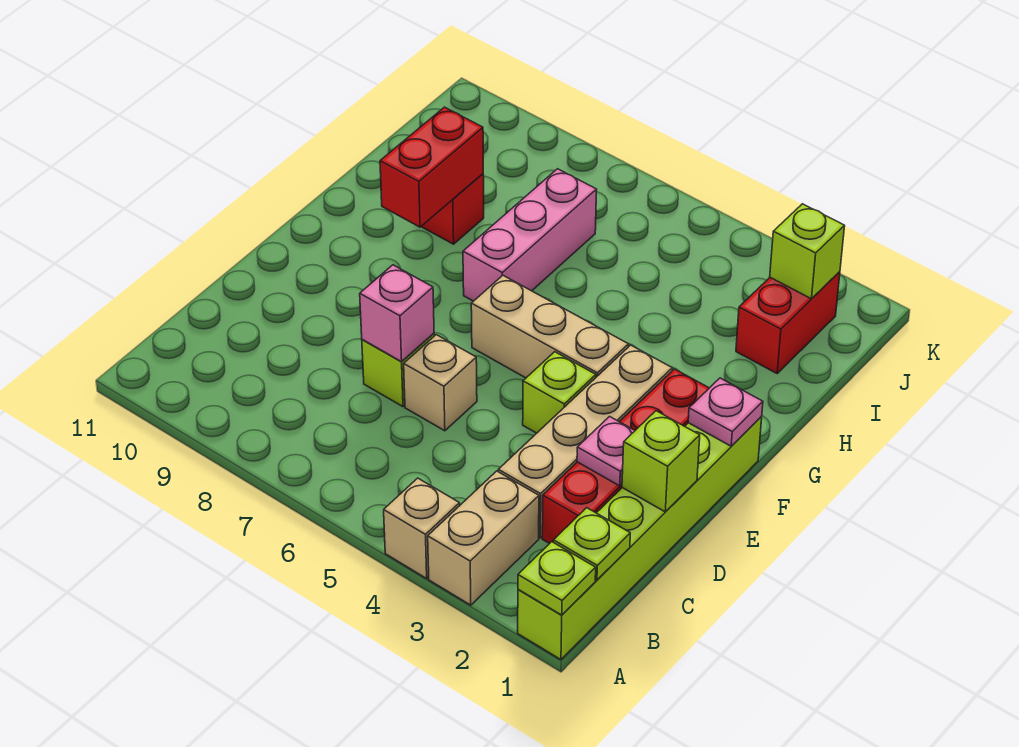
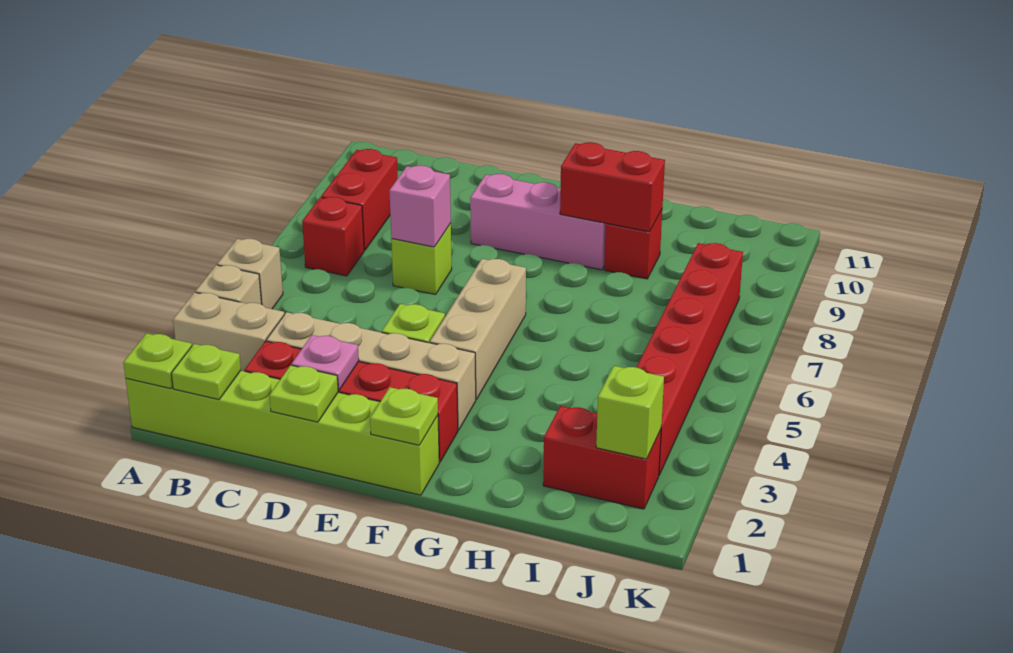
none -> red brick B7 level 1
none -> red brick B8:B9 level 1
lime brick D1 level 2 -> lime plate D1 level 2
tan brick D6 level 1 -> tan brick A5 level 1
pink plate F1 level 2 -> lime plate F1 level 2
pink brick G7:I7 level 1 -> pink brick E9:G9 level 1
none -> red brick J3:J8 level 1

